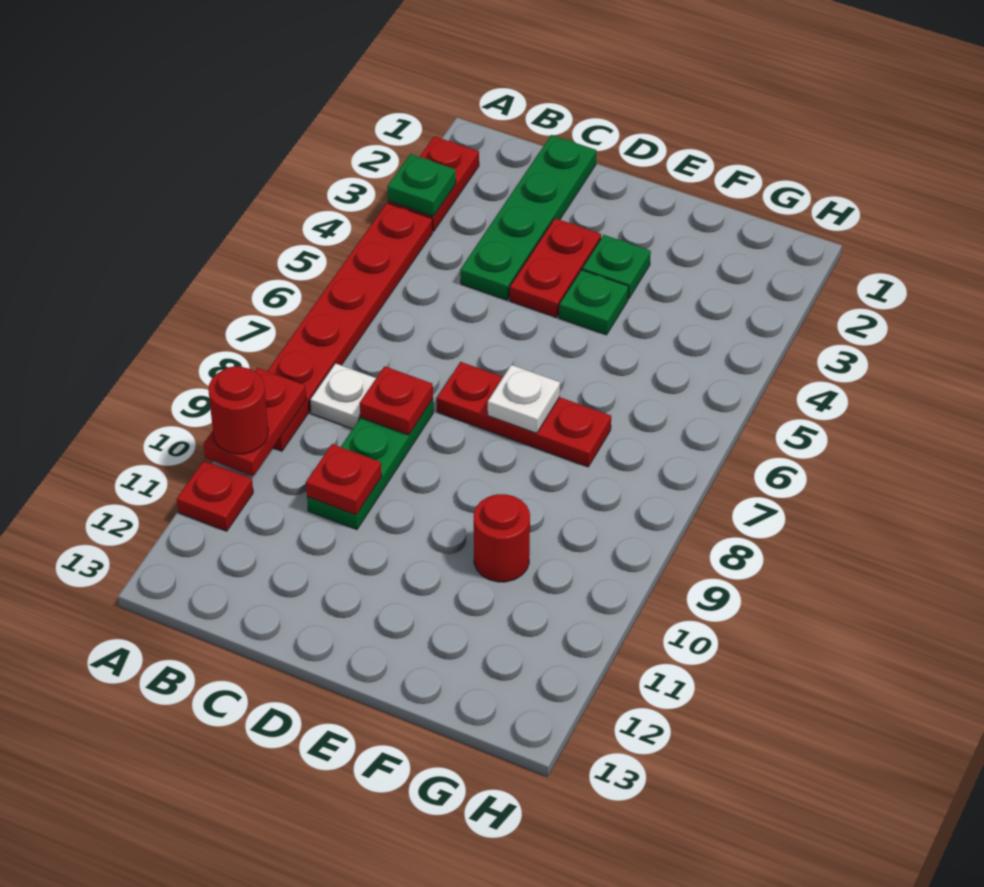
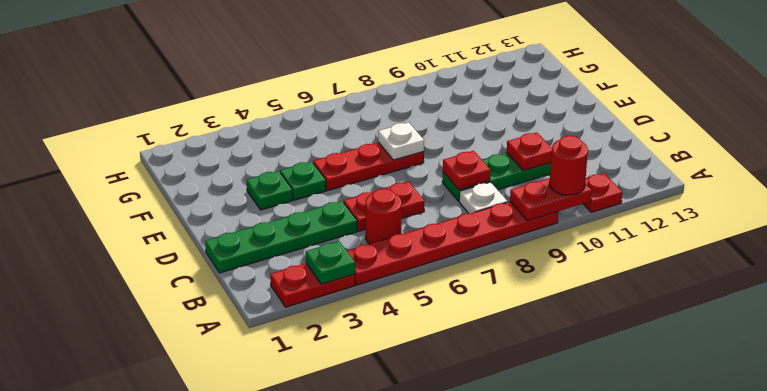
red plate D3:D4 level 1 -> red plate C5:C6 level 1
red plate D7:F7 level 1 -> red plate E5:E7 level 1
red round brick F10 level 1 -> red round brick B5 level 1

